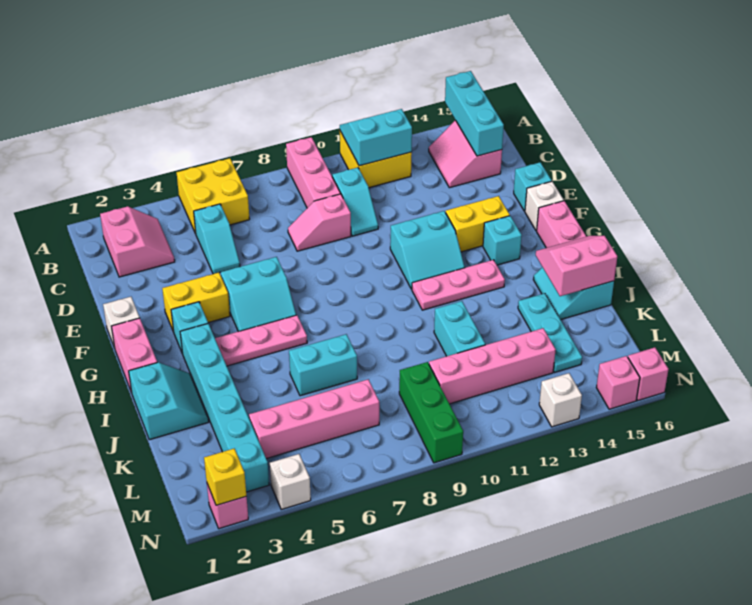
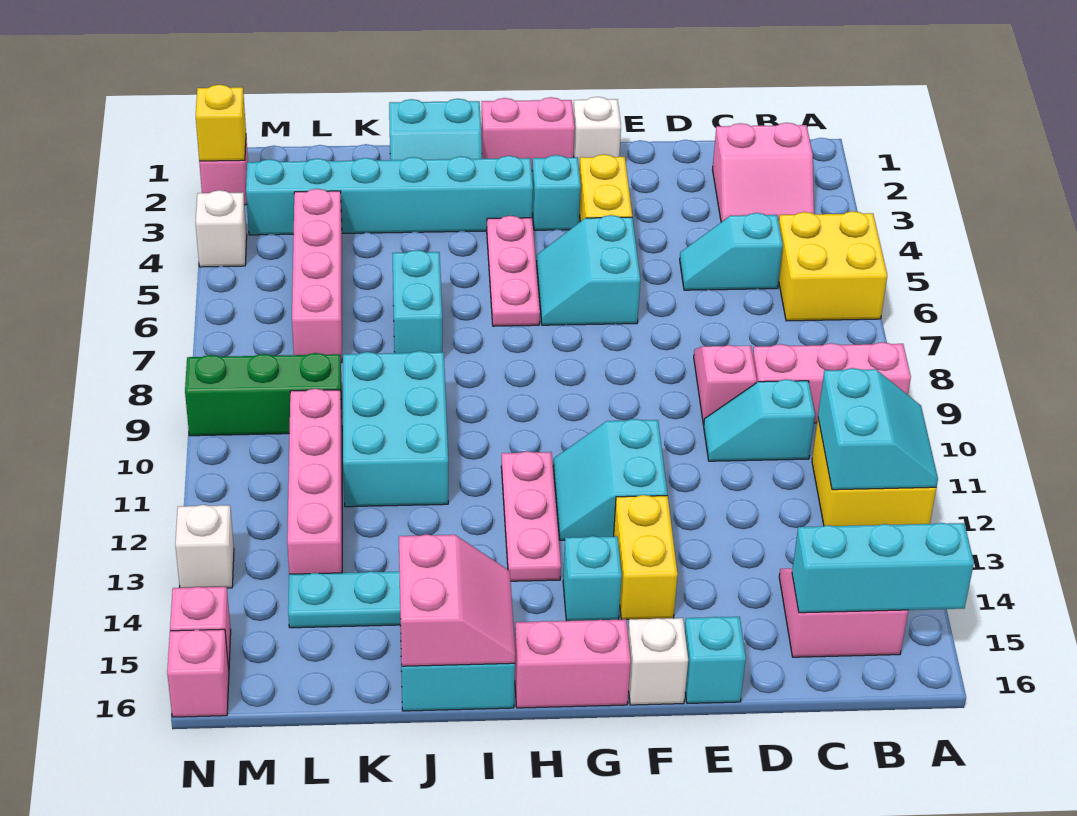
cyan brick J11:K11 level 1 -> cyan brick J9:K11 level 1

